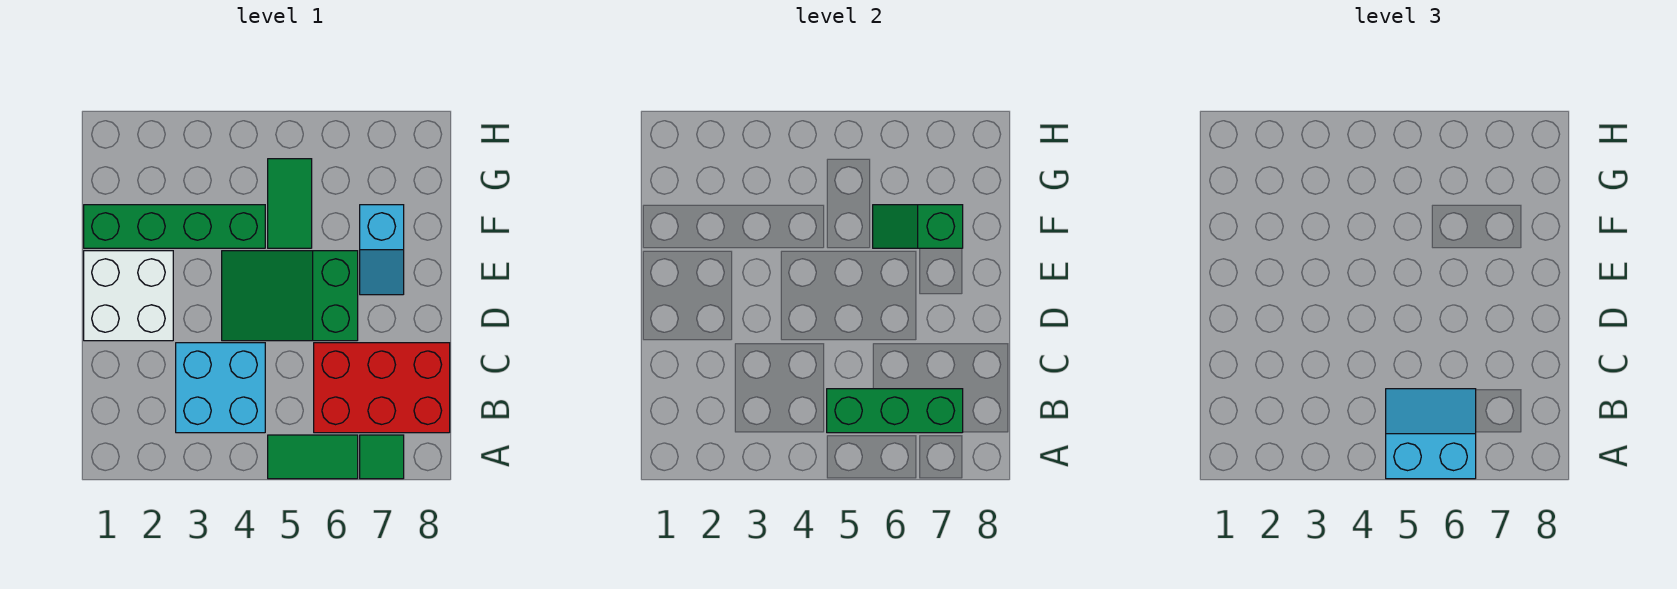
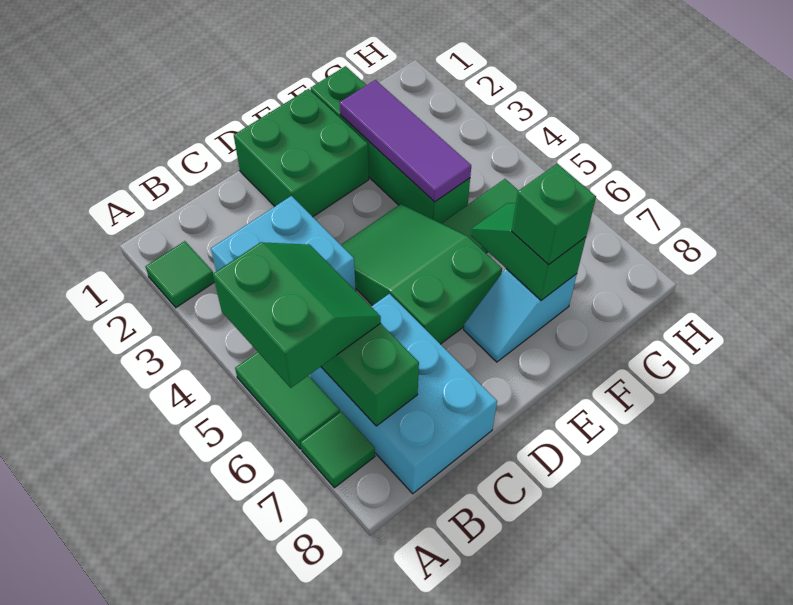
none -> green tile A2 level 1
cyan slope A5:B6 level 3 top A -> green slope A5:B6 level 3 top A
red brick B6:C8 level 1 -> cyan brick B6:C8 level 1
white brick D1:E2 level 1 -> green brick D1:E2 level 1
none -> purple tile F2:F4 level 2
none -> green brick F7 level 3

